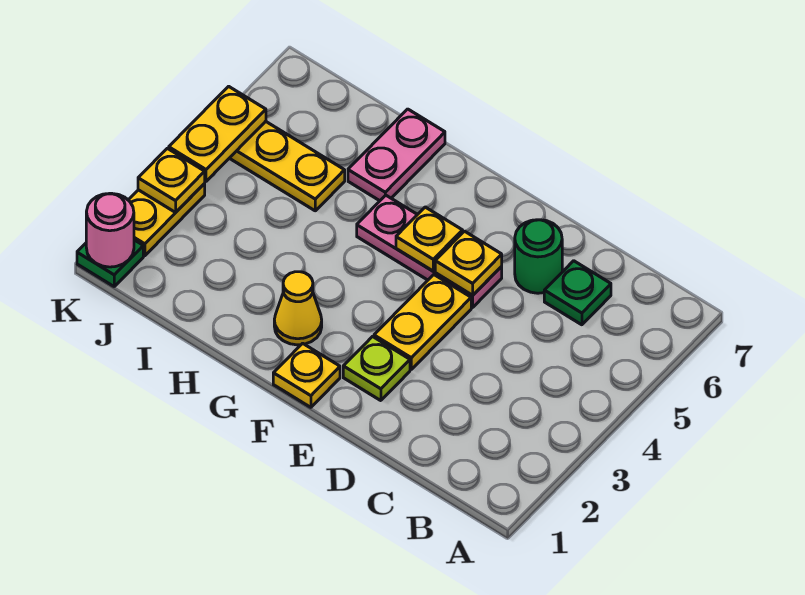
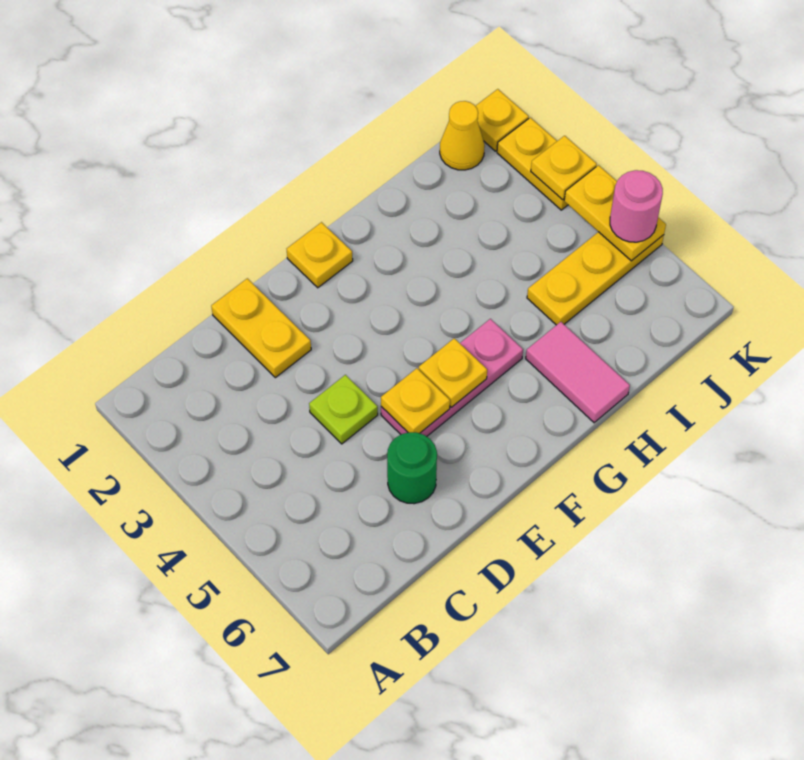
green plate C6 level 1 -> none
lime plate E2 level 1 -> lime plate D4 level 1
yellow plate E3:E4 level 1 -> yellow plate D1:D2 level 1
yellow cone G2 level 1 -> yellow cone J1 level 1
pink plate H6:H7 level 1 -> pink tile H6:H7 level 1
green plate K1 level 1 -> yellow plate K1 level 1
pink round brick K1 level 2 -> pink round brick K5 level 3

